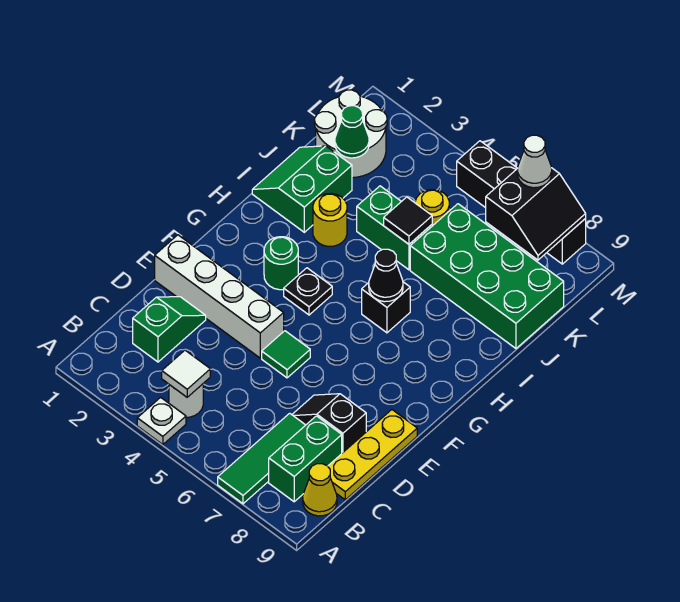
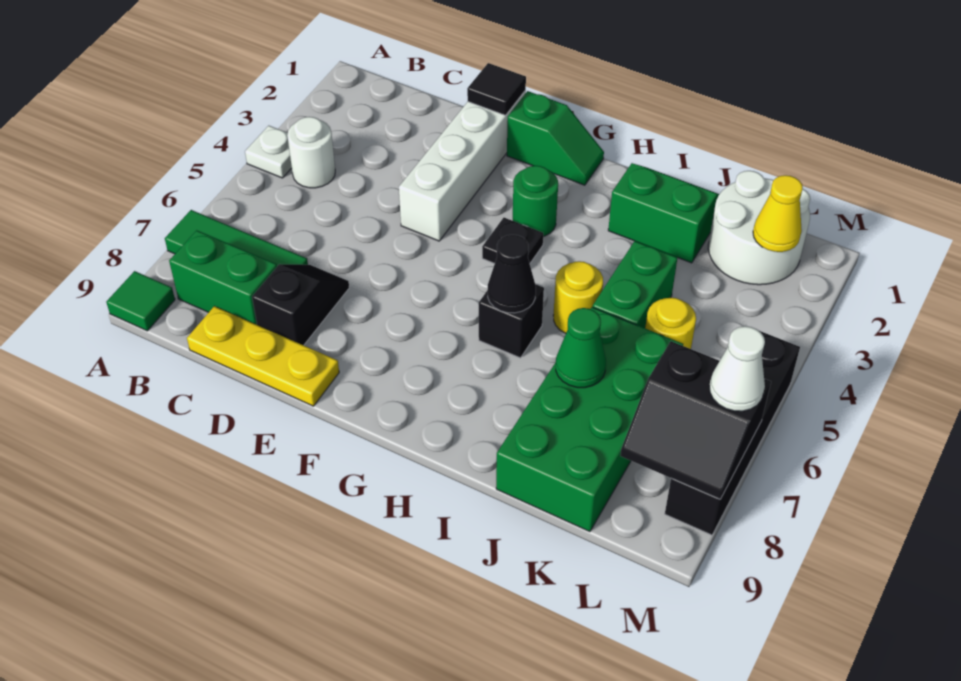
white tile B4 level 2 -> none
yellow cone B9 level 1 -> yellow cone L2 level 2
green slope C2:D2 level 1 top C -> green slope F1:G1 level 1 top F
green tile E5 level 1 -> green tile A9 level 1
yellow round brick I3 level 1 -> yellow round brick I5 level 1
black tile J5 level 2 -> black tile E1 level 2
green cone K2 level 2 -> green cone J7 level 2

